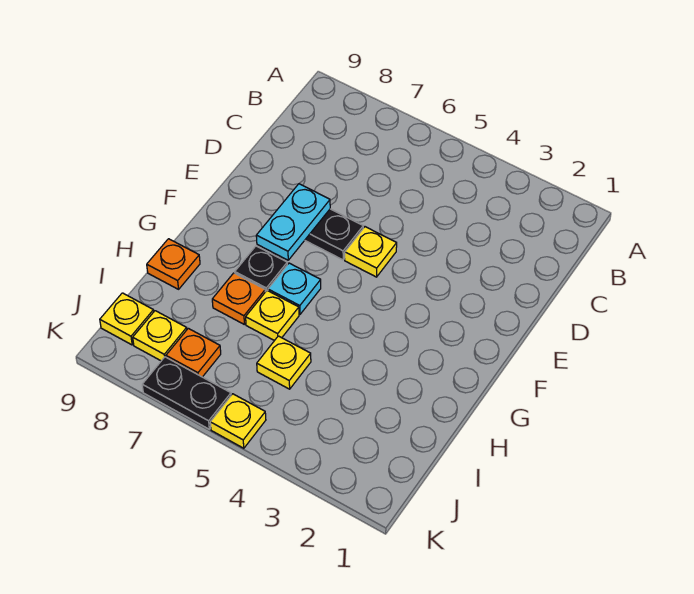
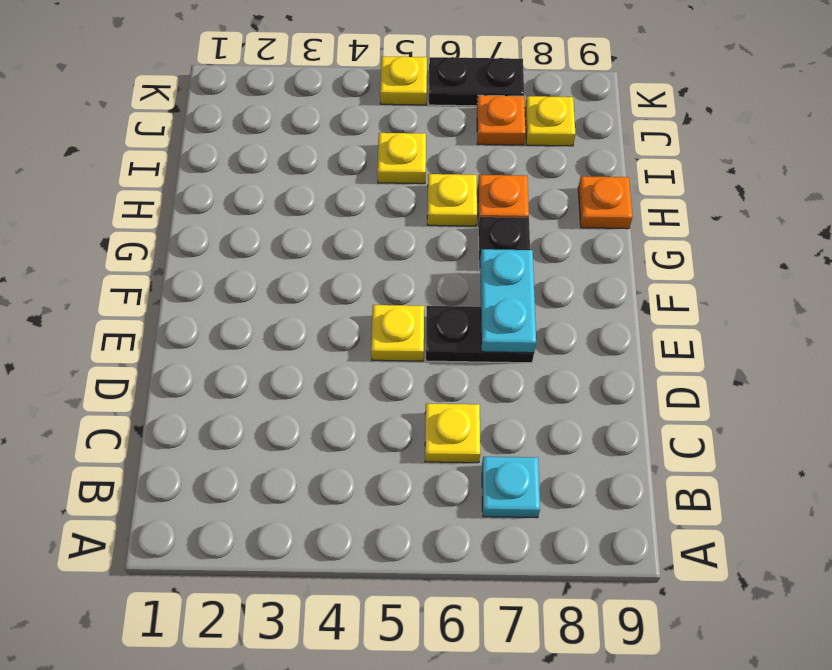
cyan plate G6 level 1 -> cyan plate B7 level 1
yellow plate J9 level 1 -> yellow plate C6 level 1

